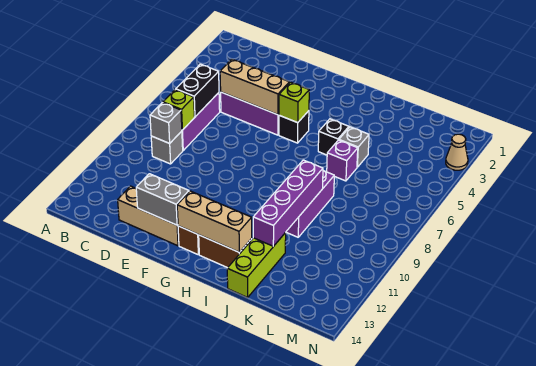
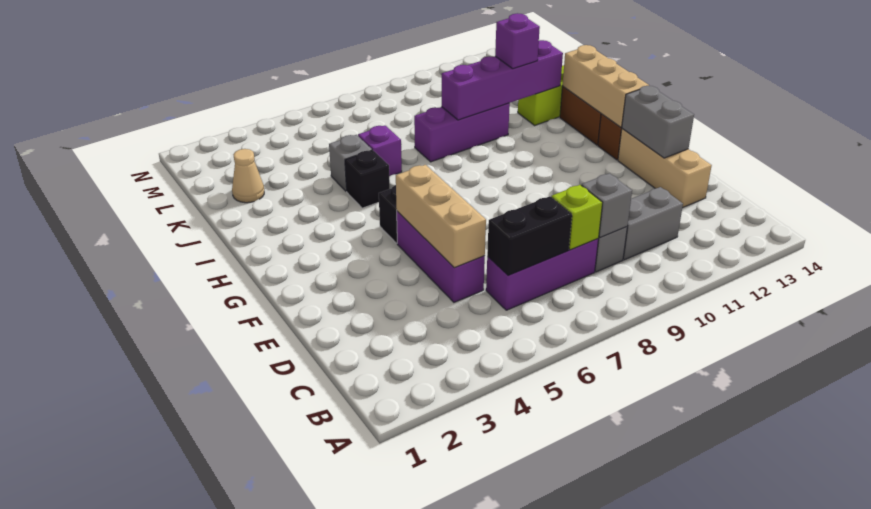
none -> grey brick C10:C11 level 1
lime brick G5 level 2 -> none
none -> purple brick J11 level 3
tan cone N3 level 1 -> tan cone K2 level 1

